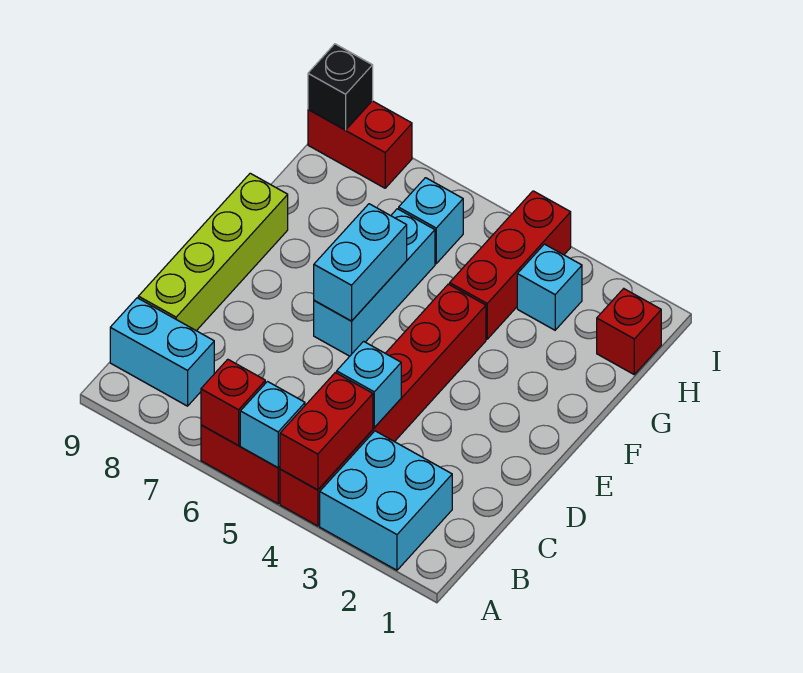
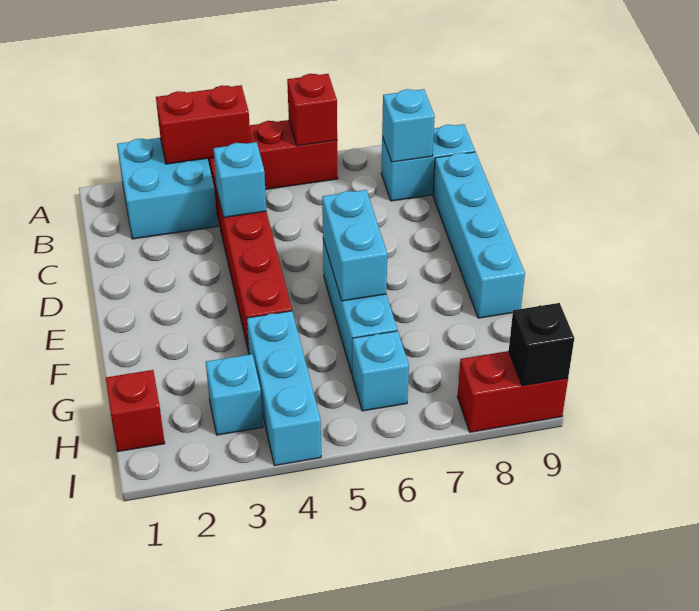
red brick A4:B4 level 2 -> red brick A3:A4 level 2
cyan brick A5 level 2 -> cyan brick B8 level 2
lime brick C9:F9 level 1 -> cyan brick C9:F9 level 1
red brick G4:I4 level 1 -> cyan brick G4:I4 level 1

